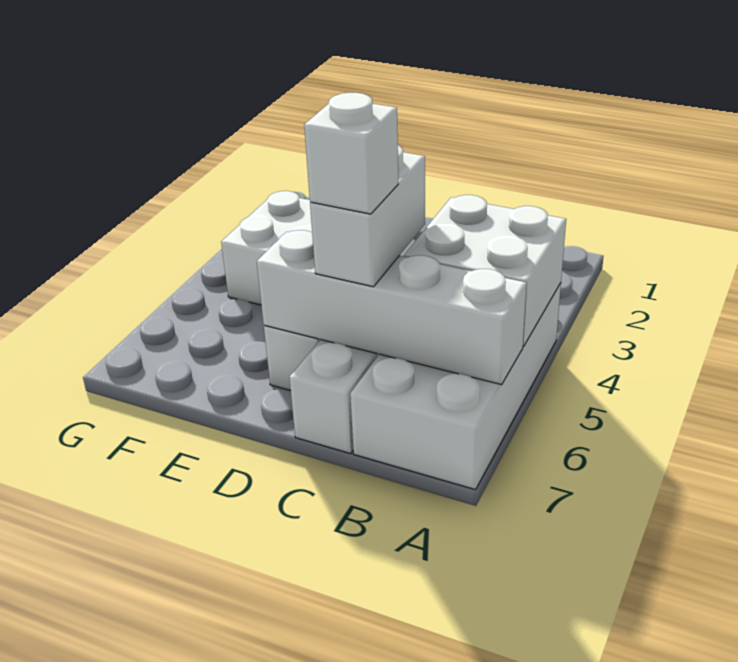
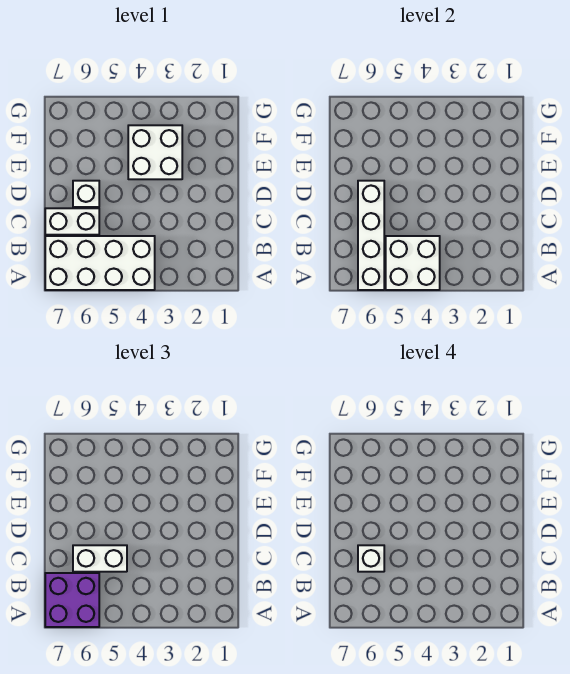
none -> purple brick A6:B7 level 3

